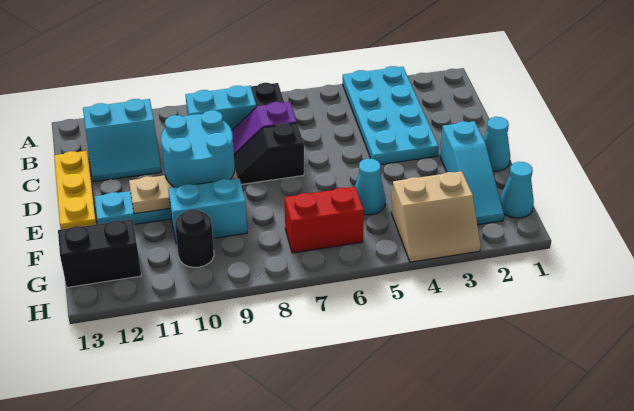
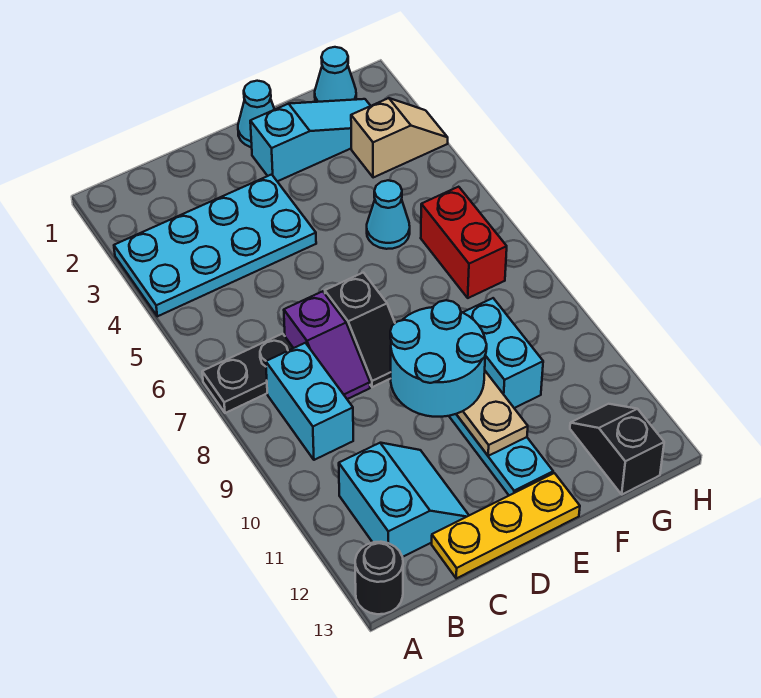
tan slope G3:H4 level 1 top G -> tan slope G3:H3 level 1 top G
black round brick G10 level 1 -> black round brick A13 level 1
black brick G12:G13 level 1 -> black slope G12:G13 level 1 top 13

